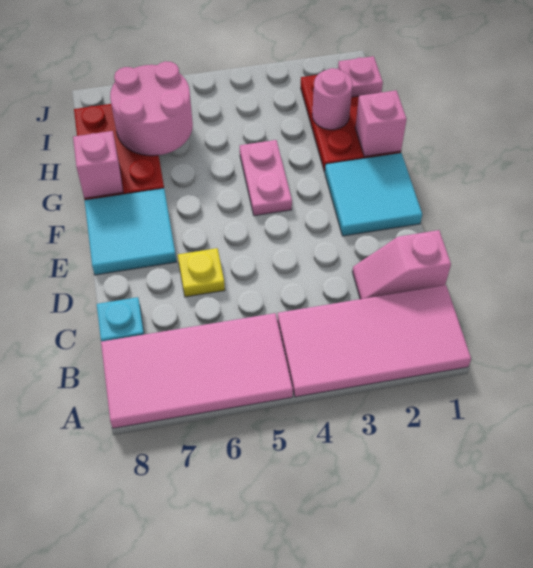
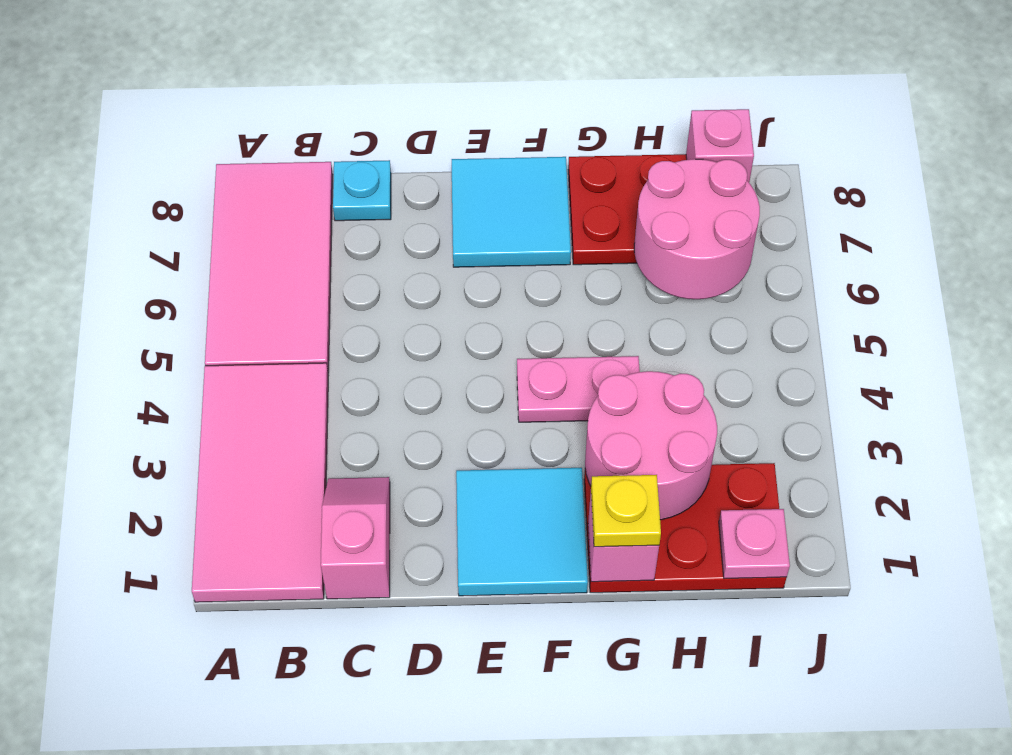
yellow plate D6 level 1 -> yellow plate G1 level 3
pink brick G8 level 2 -> pink brick I8 level 2
pink round brick H2 level 2 -> pink round brick G2:H3 level 2

